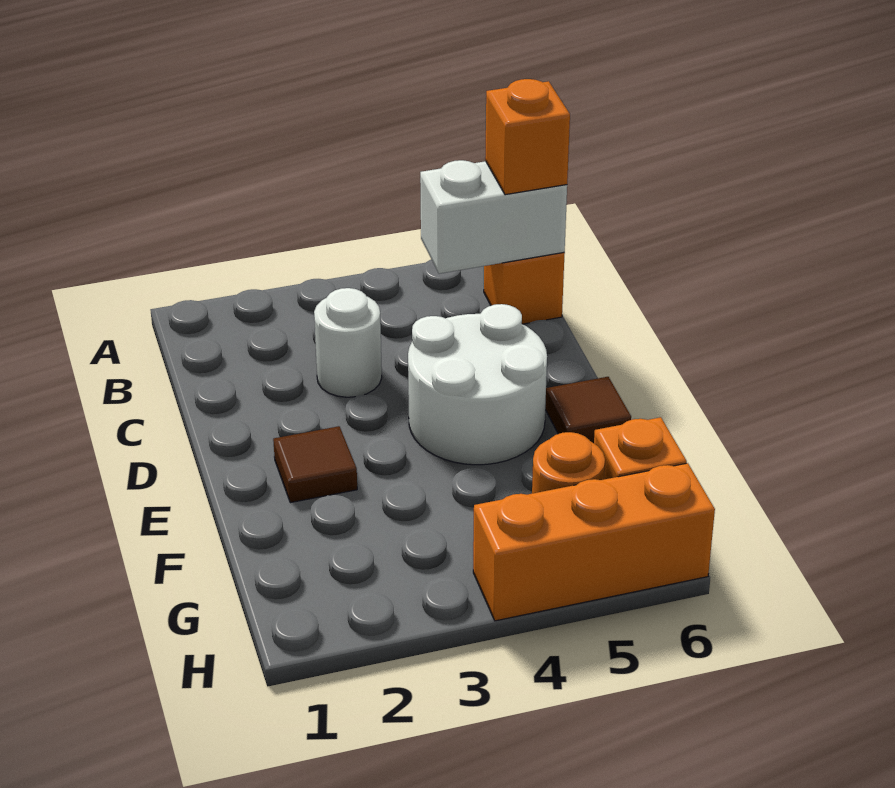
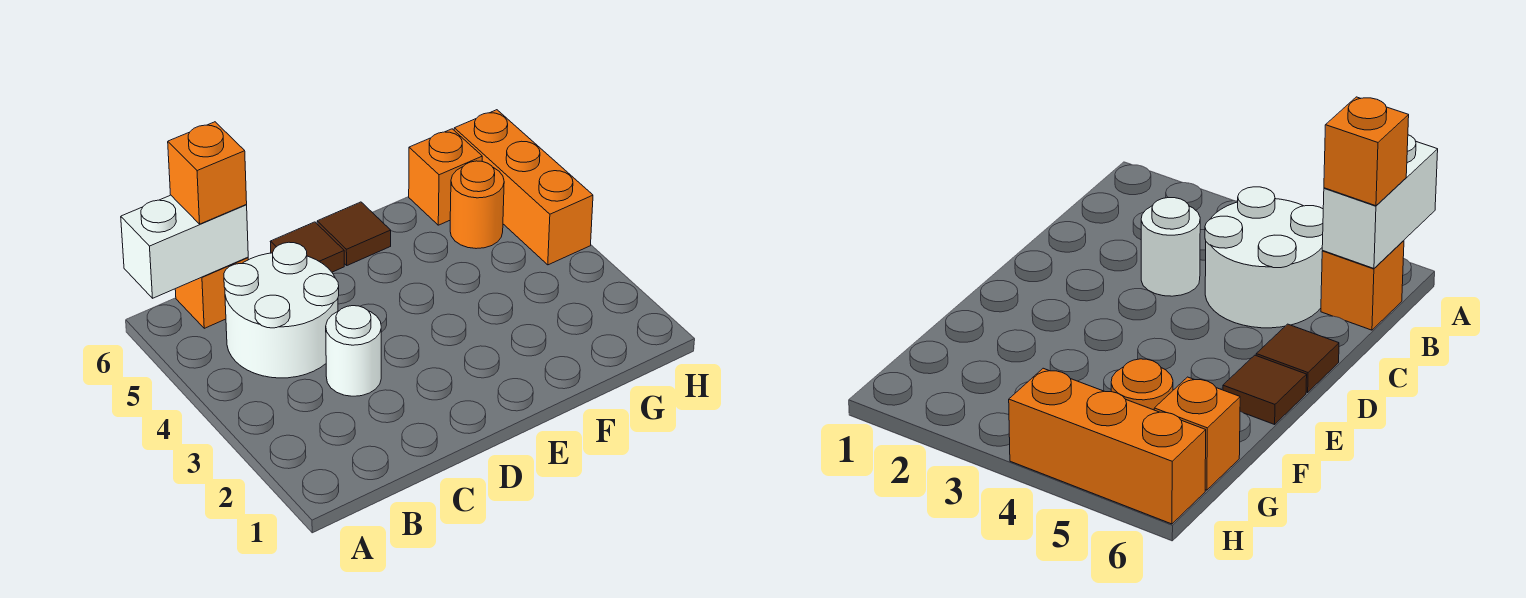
white brick B5:B6 level 2 -> white brick A6:B6 level 2
white round brick D4:E5 level 1 -> white round brick B4:C5 level 1
brown tile E2 level 1 -> brown tile D6 level 1

